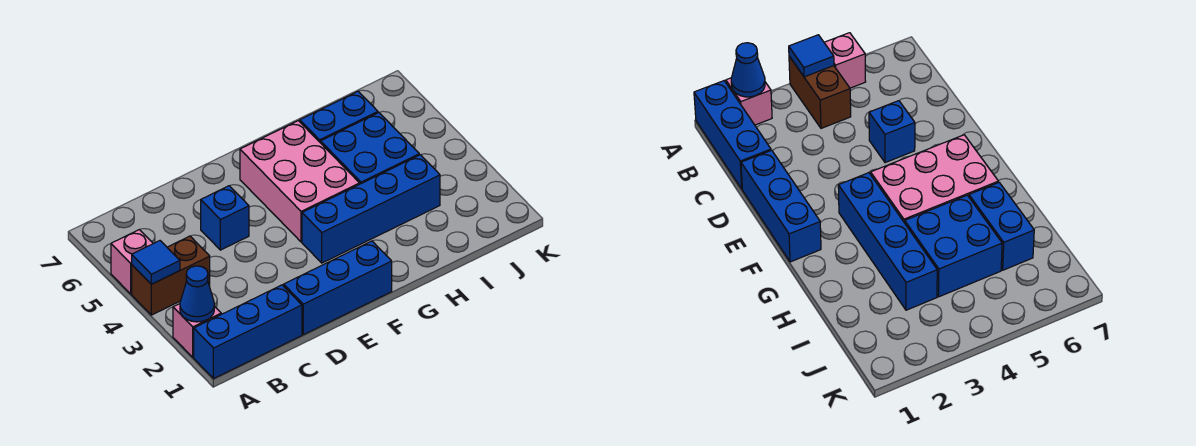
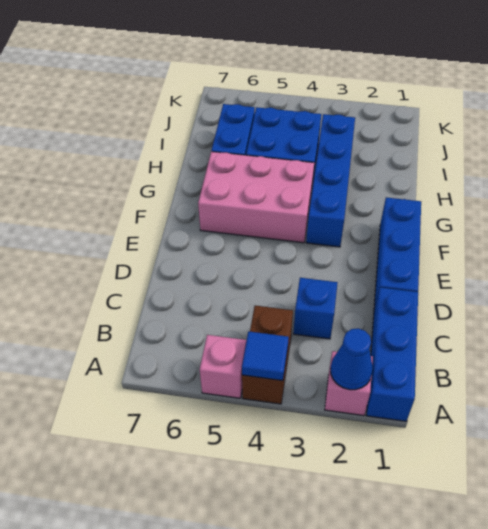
blue brick D5 level 1 -> blue brick C3 level 1

